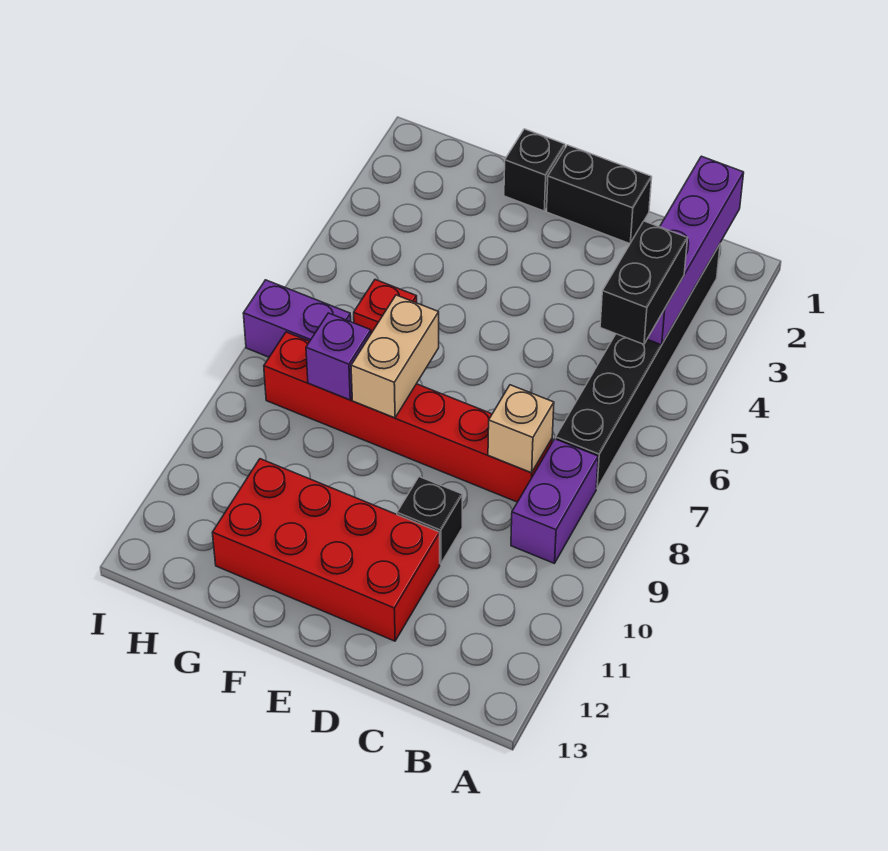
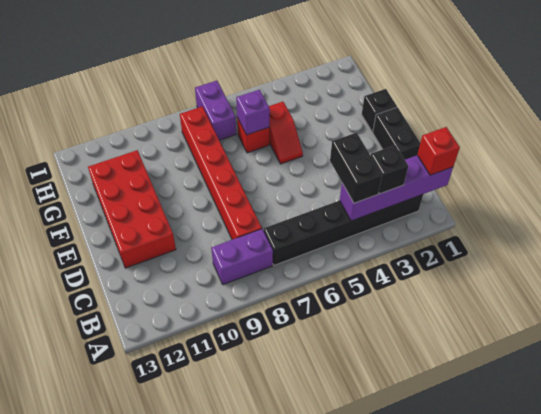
none -> red brick B1 level 3
black brick B4:B5 level 3 -> black brick B4:C4 level 3
tan brick C8 level 2 -> none
black brick D10 level 1 -> black brick B3 level 3
none -> red slope F5:G5 level 1 top G
tan brick F7:F8 level 2 -> none
purple brick G8 level 2 -> purple brick G6 level 2

